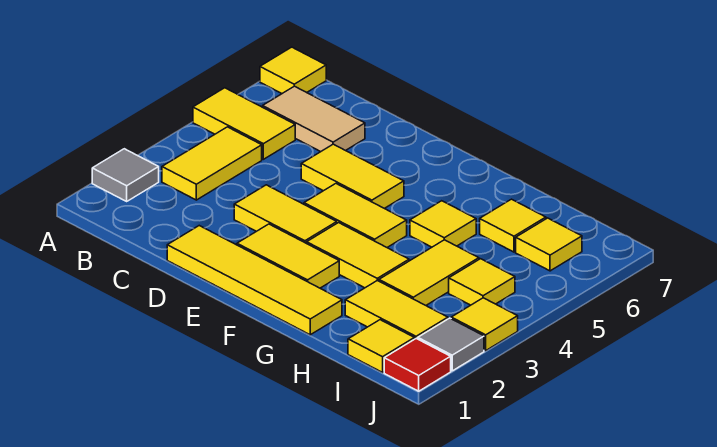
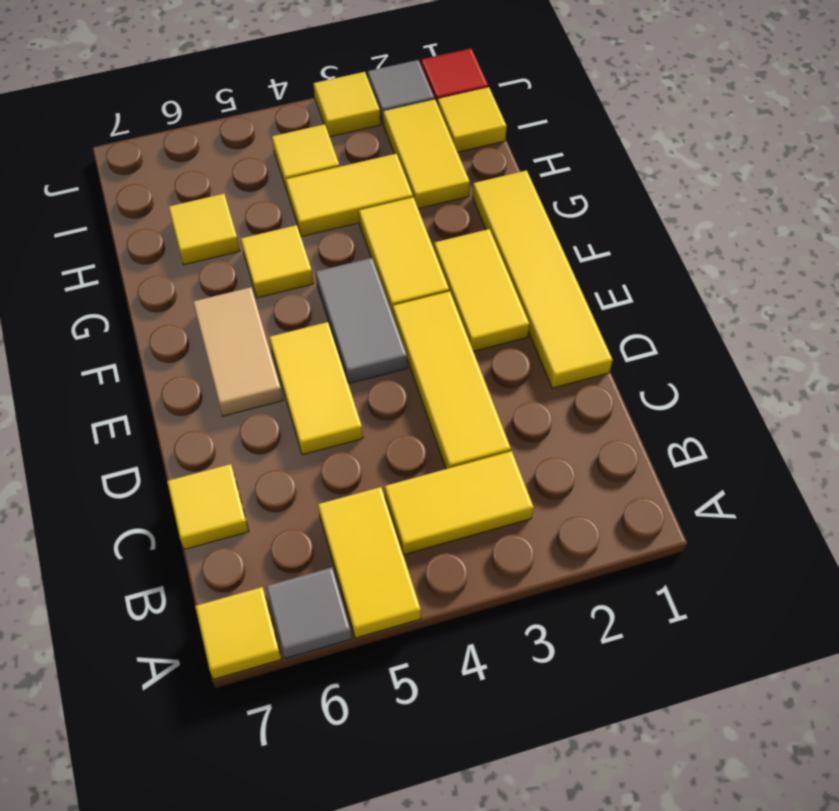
grey tile A2 level 1 -> grey tile A6 level 1
tan tile B6:C6 level 1 -> tan tile E6:F6 level 1
yellow tile D3:E3 level 1 -> yellow tile C3:E3 level 1
yellow tile E4:F4 level 1 -> grey tile E4:F4 level 1
yellow tile I6 level 1 -> yellow tile C7 level 1

